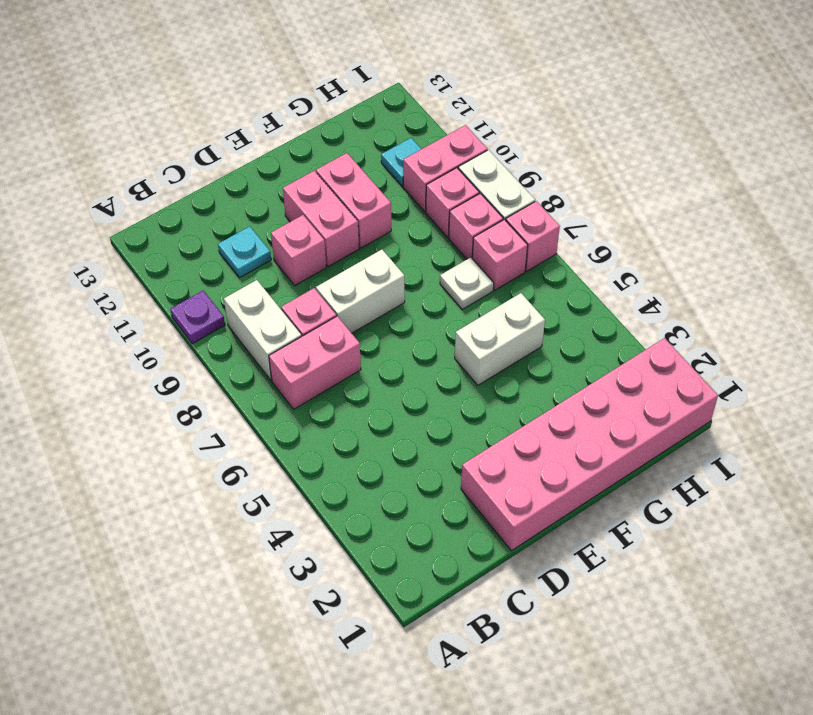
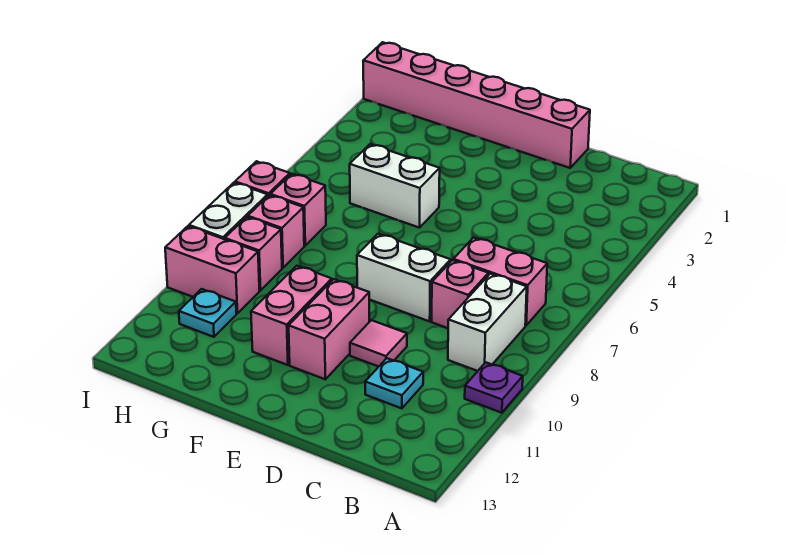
pink brick D1:I2 level 1 -> pink brick D1:I1 level 1
pink brick D10 level 1 -> pink tile D10 level 1
white plate G7 level 1 -> none

